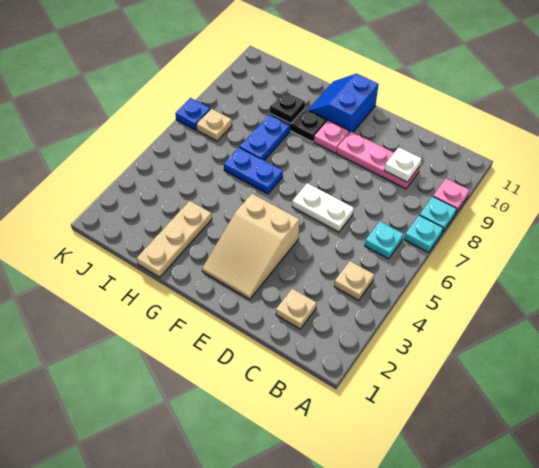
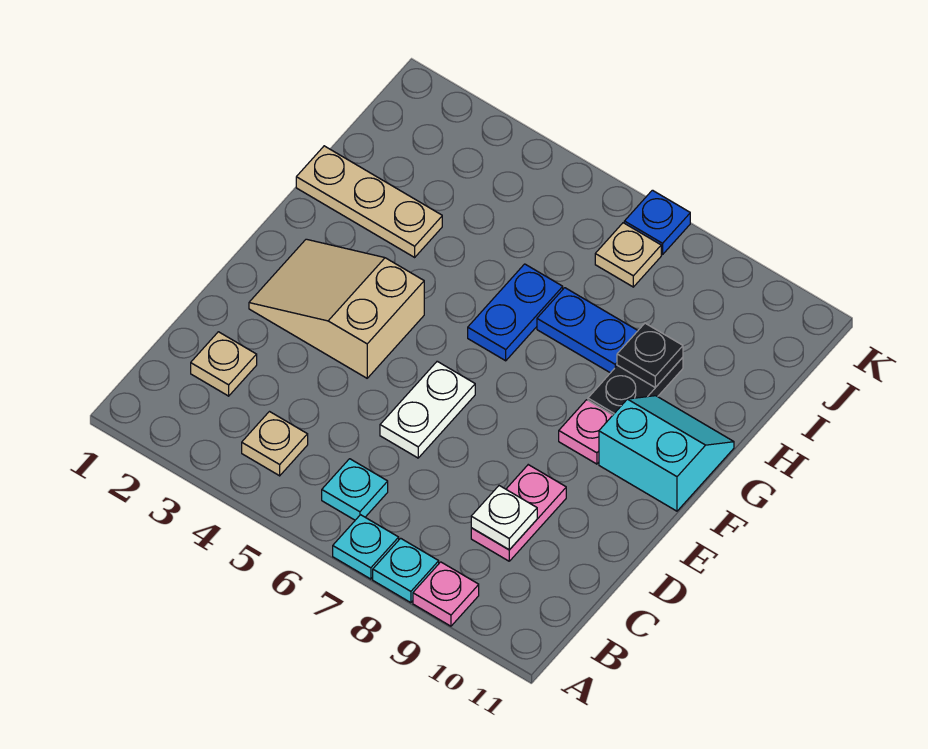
pink plate C9:E9 level 1 -> pink plate C9:D9 level 1
blue slope F10:G11 level 1 top F -> cyan slope F10:G11 level 1 top F

